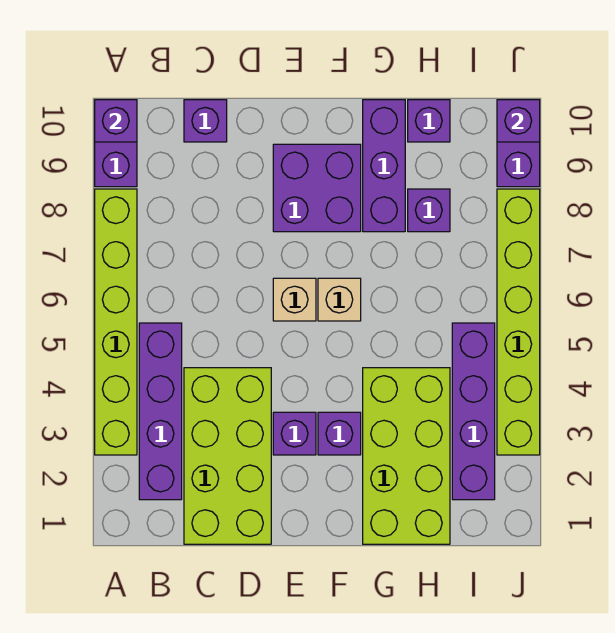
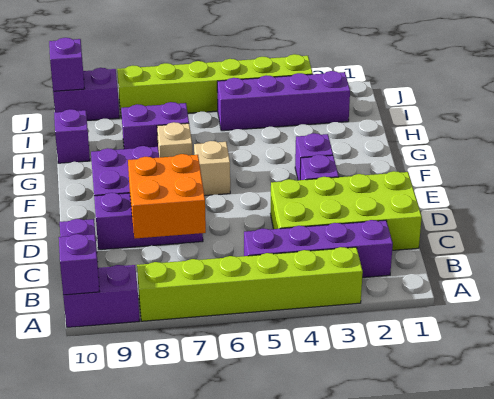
none -> orange brick C7:D8 level 2
tan brick E6 level 1 -> tan brick G7 level 1
lime brick G1:H4 level 1 -> none
purple brick G8:G10 level 1 -> purple brick D7:D9 level 1
purple brick H8 level 1 -> purple brick H7:H8 level 1

